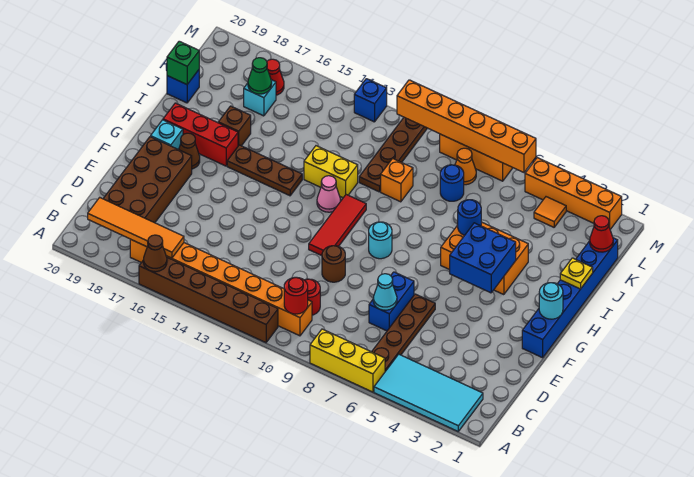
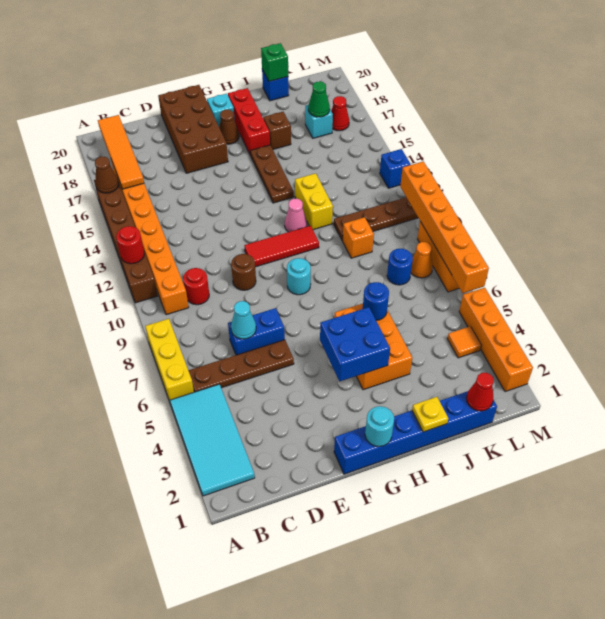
red round brick B10 level 2 -> red round brick A12 level 2
brown brick C18:F19 level 1 -> brown brick E17:F20 level 1

